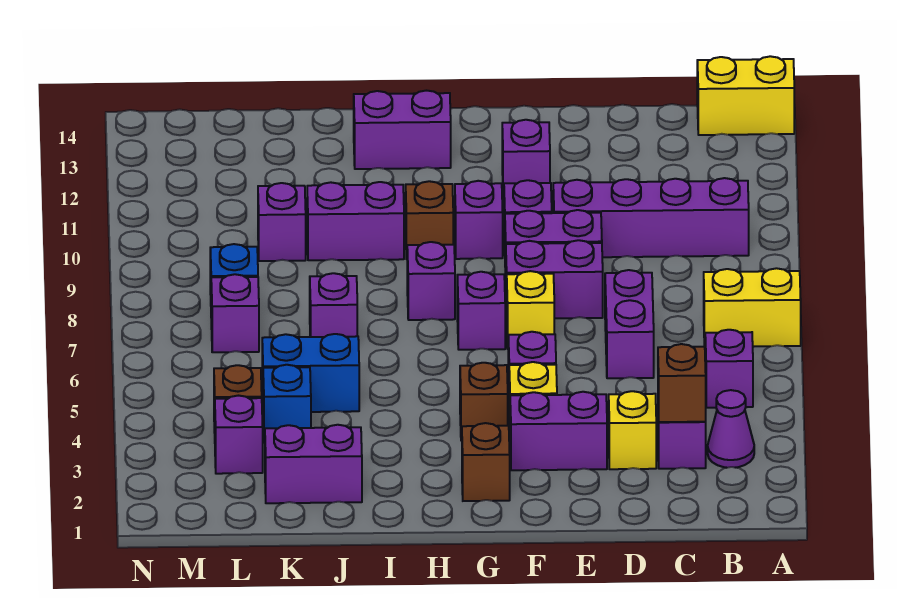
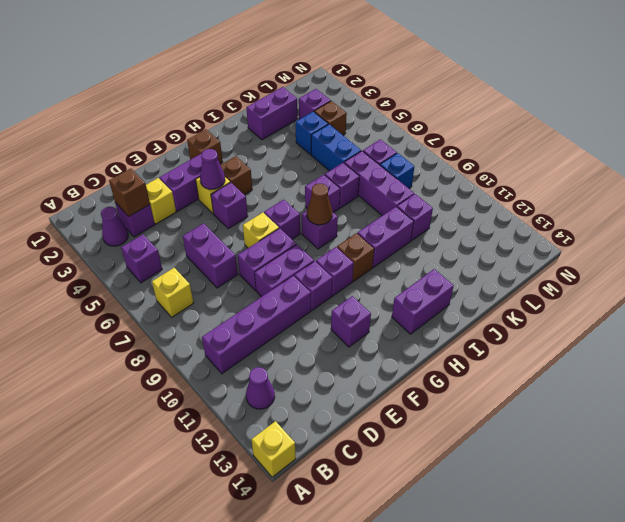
yellow brick A7:B7 level 1 -> yellow brick B7 level 1
yellow brick A14:B14 level 1 -> yellow brick A14 level 1
none -> purple cone B12 level 1
none -> purple cone F4 level 2
none -> brown cone H8 level 2
none -> purple brick I7 level 1
blue brick J5:K5 level 1 -> blue brick K5:K6 level 1
none -> purple brick K7:K9 level 1

